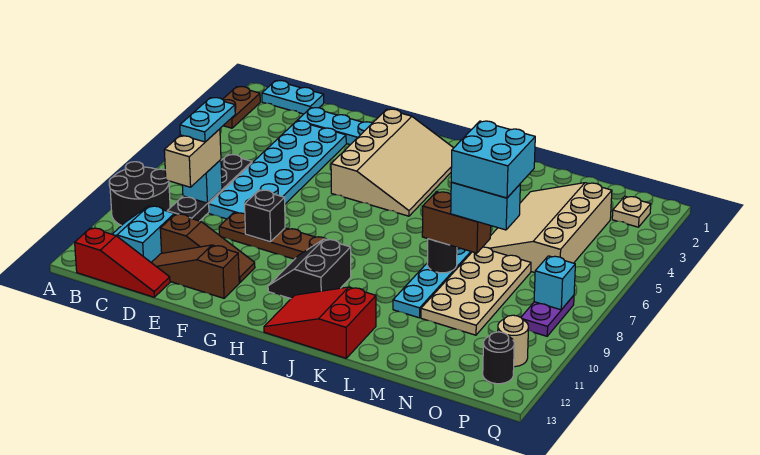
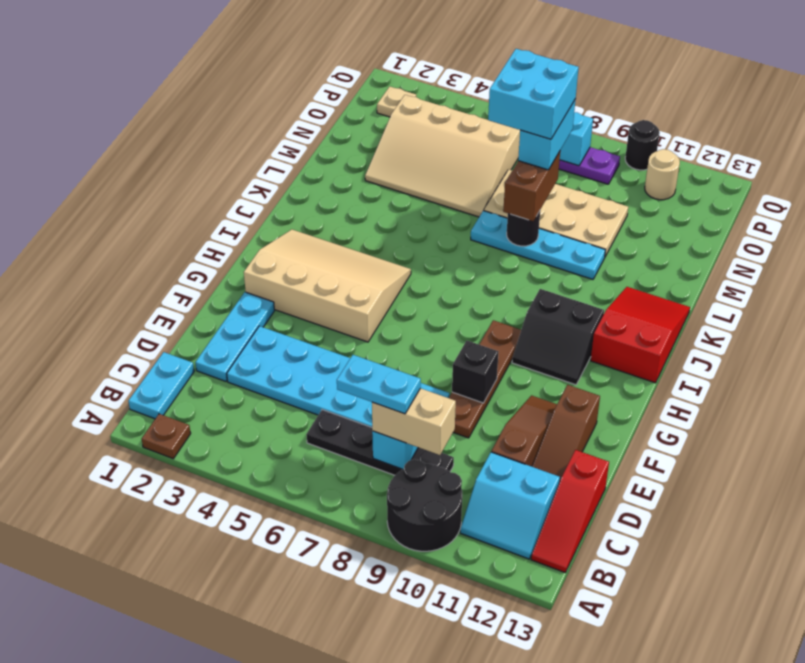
brown plate A2:A3 level 1 -> brown plate A2 level 1
red slope B13:D13 level 1 top B -> red slope B13:D13 level 1 top D
red slope I12:K13 level 1 top K -> red slope I12:K13 level 1 top I
black round brick P12 level 1 -> black round brick Q10 level 1

